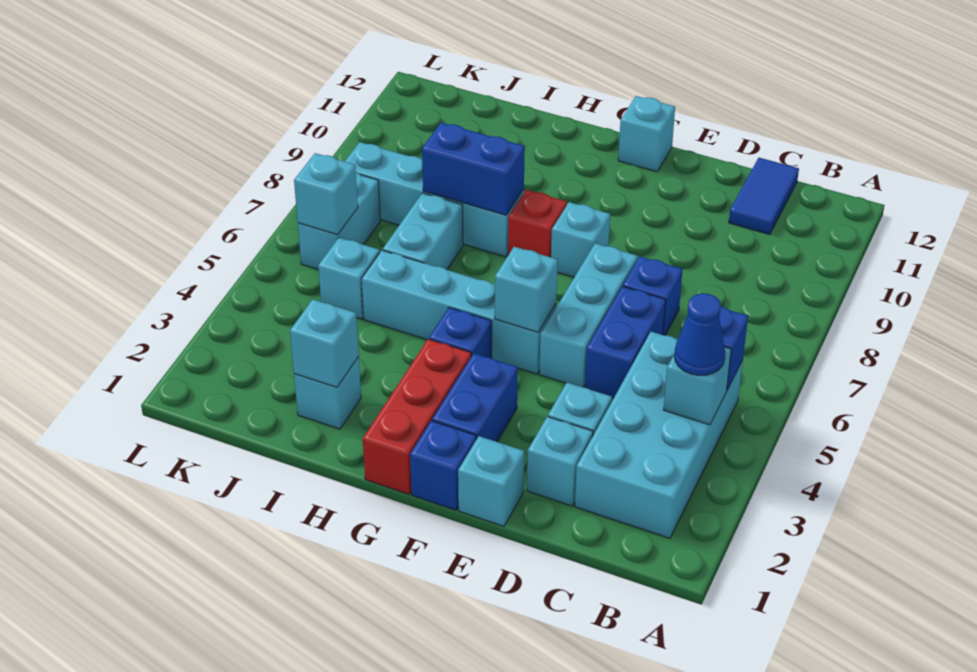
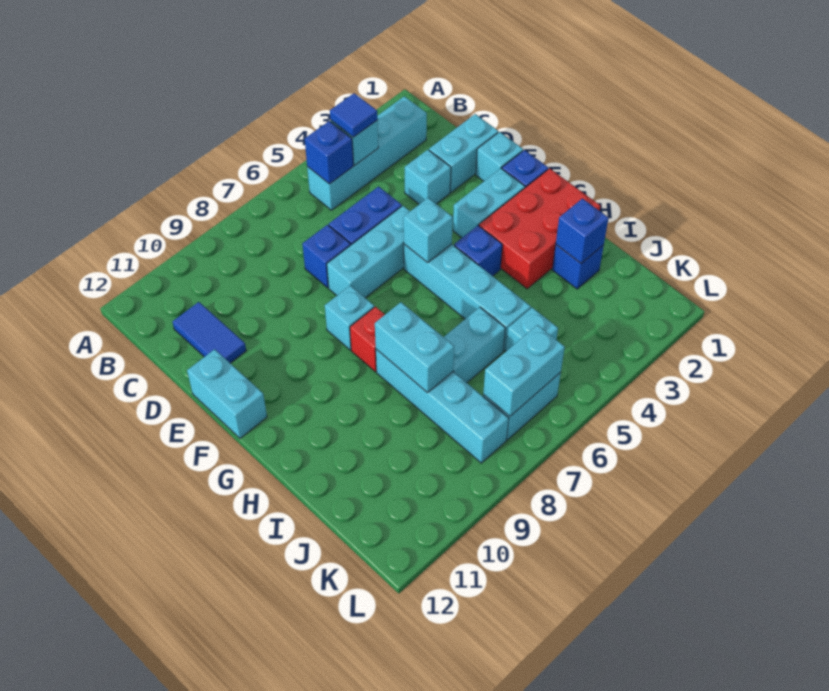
cyan brick B2:C5 level 1 -> cyan brick B2:B5 level 1
blue cone B4 level 3 -> blue tile B4 level 3
blue tile C11:C12 level 1 -> blue tile C11:D11 level 1
cyan brick D2 level 1 -> cyan brick D1:D2 level 1
blue brick F2:F3 level 1 -> cyan brick F2:F3 level 1
cyan brick F12 level 1 -> cyan brick E12:F12 level 1
red brick G1:G3 level 1 -> red brick G1:H3 level 1
blue brick H8:I8 level 2 -> cyan brick H8:I8 level 2
cyan brick I2 level 1 -> blue brick I2 level 1
cyan brick I2 level 2 -> blue brick I2 level 2
cyan brick K6 level 2 -> cyan brick K6:K7 level 2

